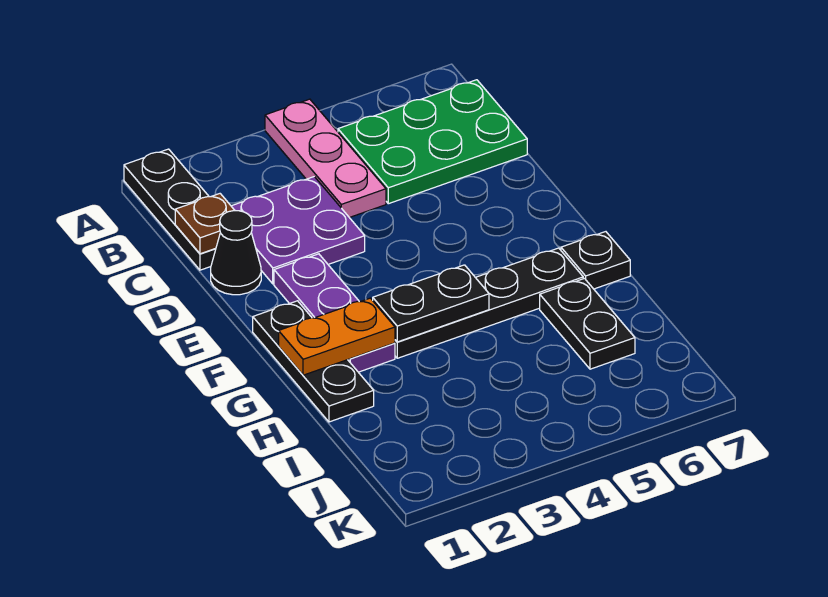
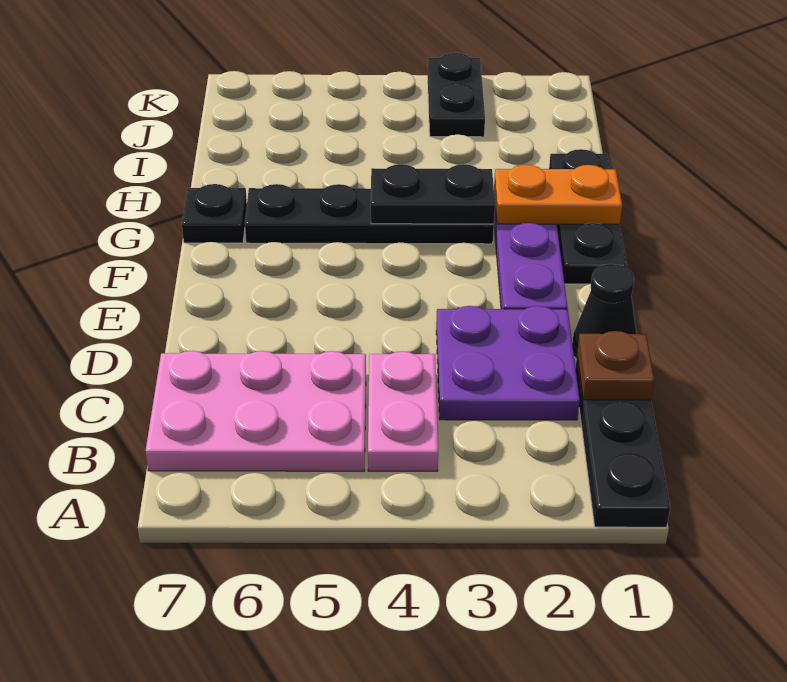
pink plate A4:C4 level 1 -> pink plate B4:C4 level 1
green plate B5:C7 level 1 -> pink plate B5:C7 level 1
black plate H6:I6 level 1 -> black plate J3:K3 level 1

